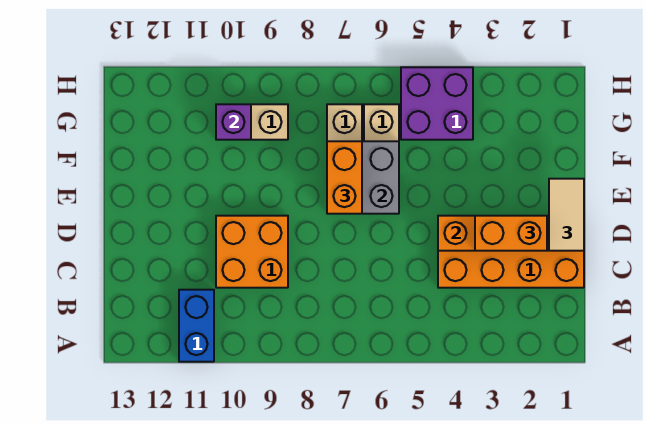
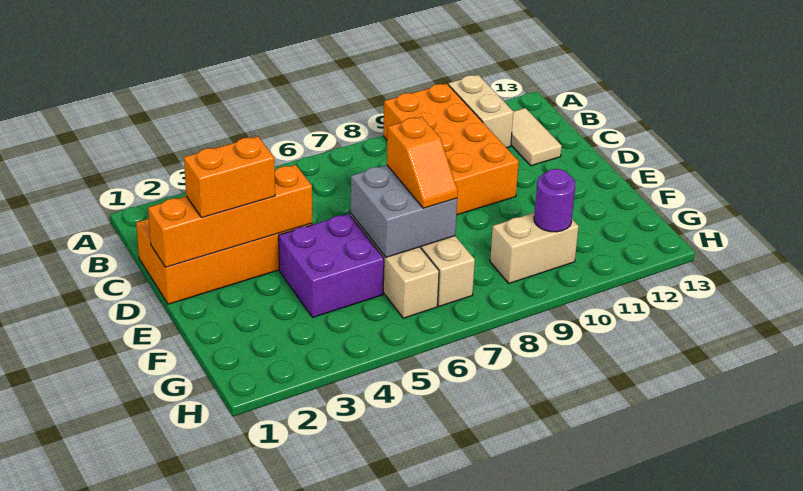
blue brick A11:B11 level 1 -> tan brick A11:B11 level 1
orange brick C9:D10 level 1 -> orange brick A9:D10 level 1
tan tile D1:E1 level 3 -> tan tile B12:C12 level 1
orange brick E7:F7 level 3 -> orange slope E7:F7 level 3 top E
purple brick G4:H5 level 1 -> purple brick E4:F5 level 1
purple brick G10 level 2 -> purple round brick G10 level 2

